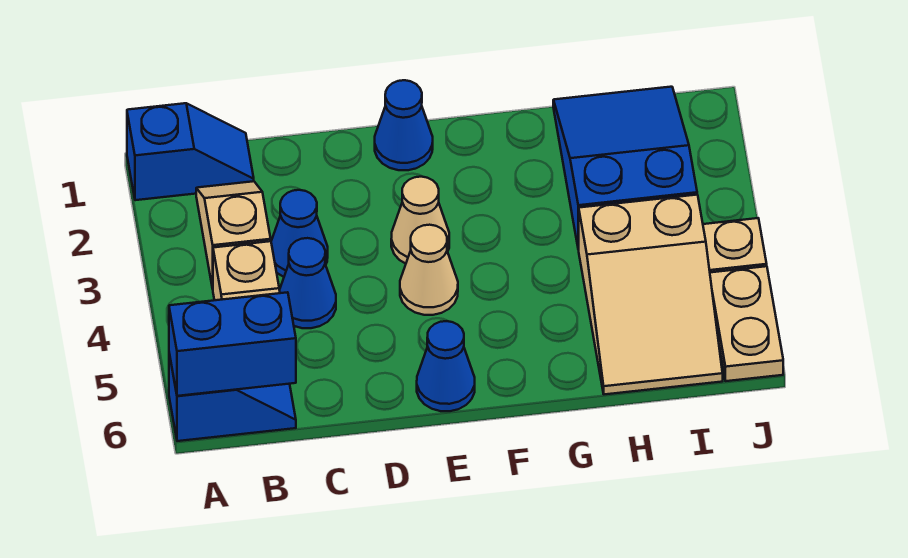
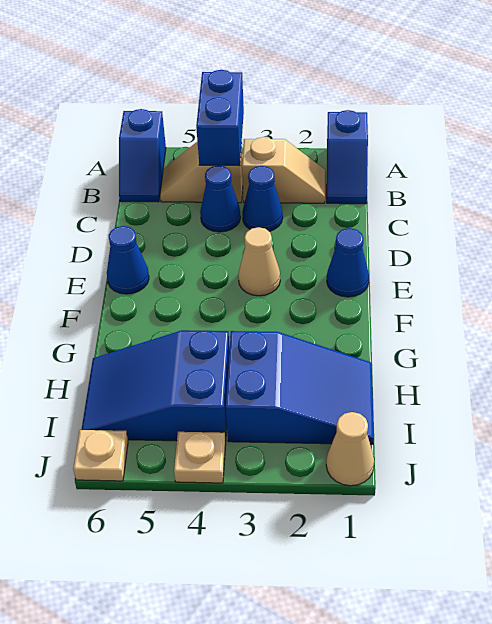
blue brick A6:B6 level 2 -> blue brick A4:B4 level 2
tan cone E4 level 1 -> tan cone J1 level 1
tan slope H4:I6 level 1 top 4 -> blue slope H4:I6 level 1 top 4
tan plate J5:J6 level 1 -> tan plate J6 level 1

